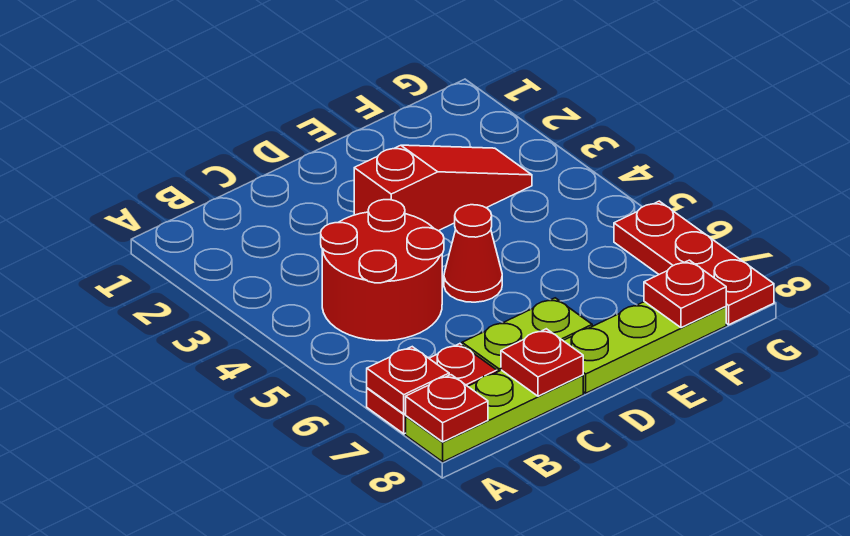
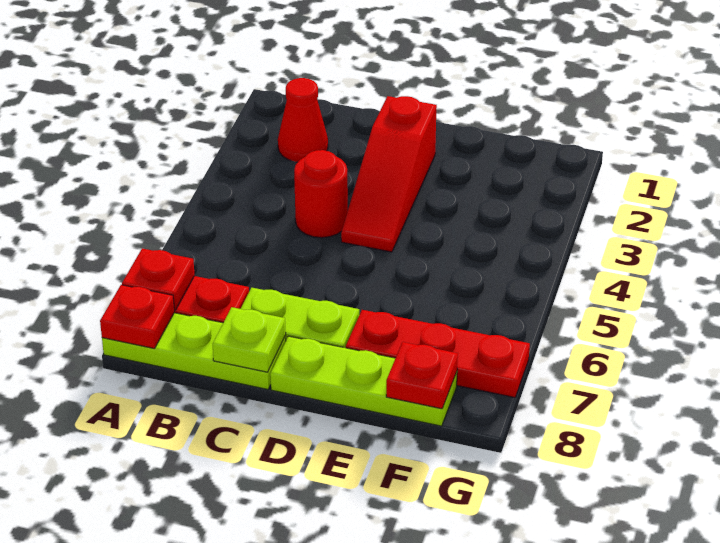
red round brick B4:C5 level 1 -> red round brick C4 level 1
red plate C8 level 2 -> lime plate C8 level 2
red slope D3:F3 level 1 top D -> red slope D2:D4 level 1 top 2
red cone D5 level 1 -> red cone B2 level 1
red plate G6:G8 level 1 -> red plate E7:G7 level 1

